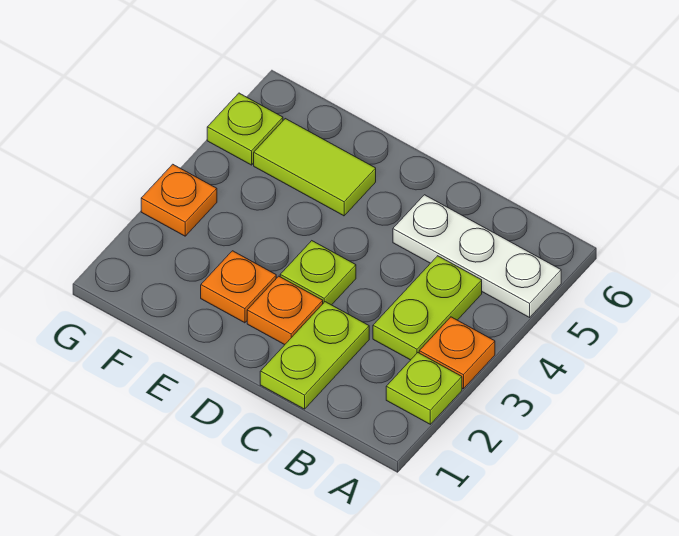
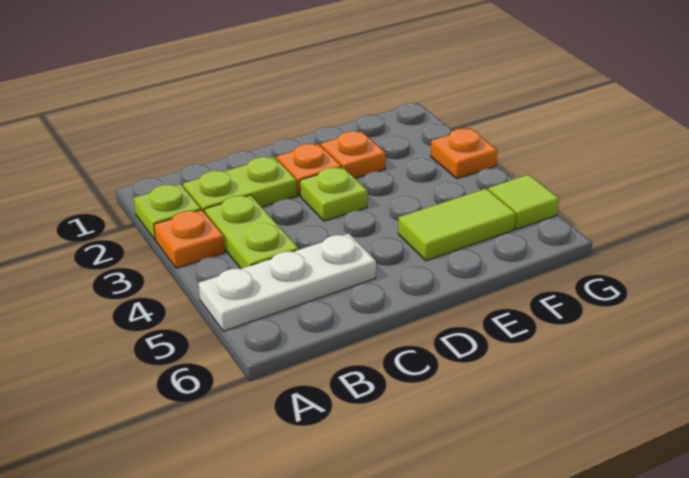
lime plate C1:C2 level 1 -> lime plate B2:C2 level 1
lime plate G5 level 1 -> lime tile G5 level 1

